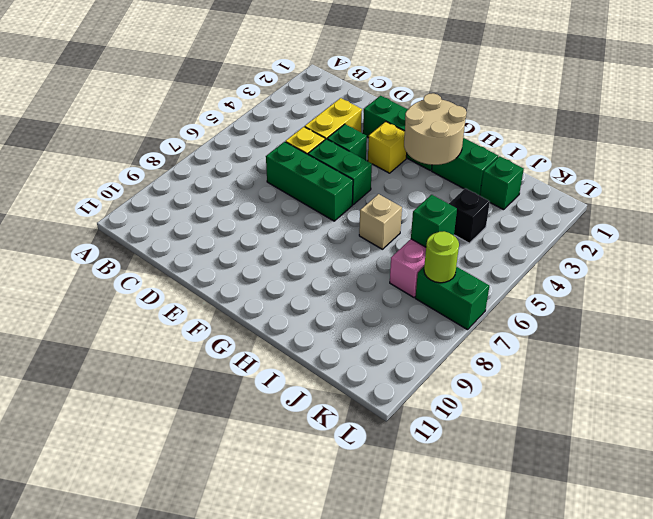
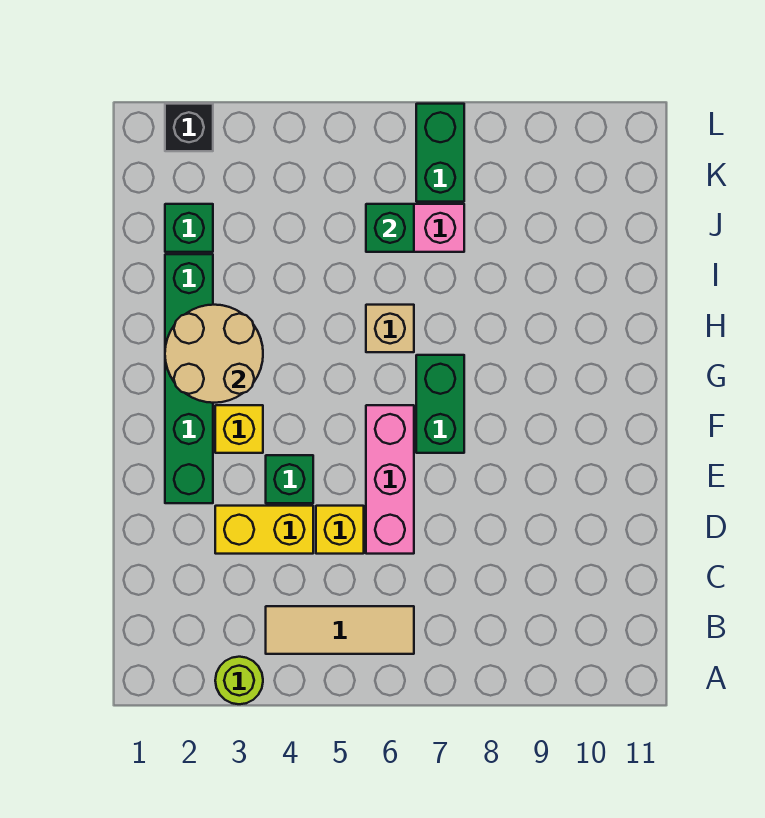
none -> tan tile B4:B6 level 1
green brick D6:F6 level 1 -> pink brick D6:F6 level 1
green brick E5:F5 level 1 -> green brick F7:G7 level 1
black brick J4 level 1 -> black brick L2 level 1
lime round brick K7 level 2 -> lime round brick A3 level 1

